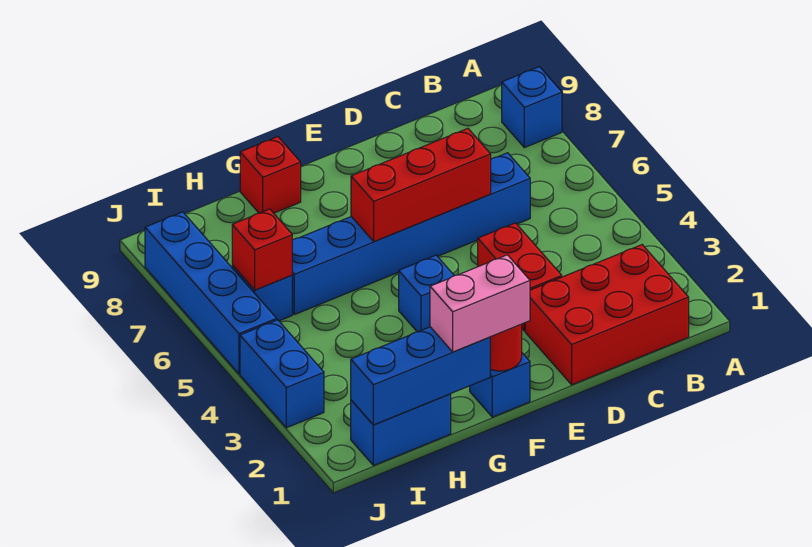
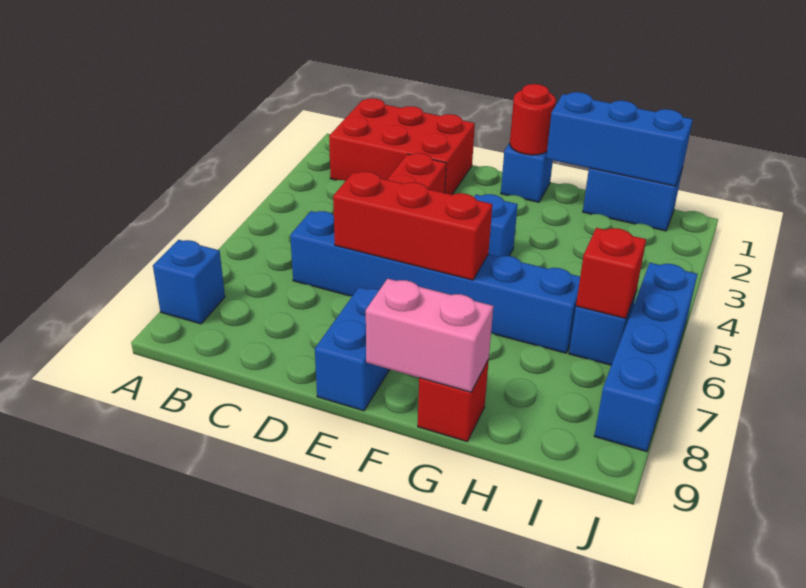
pink brick F1:G1 level 3 -> pink brick F9:G9 level 2
blue brick J3:J4 level 1 -> blue brick E8:E9 level 1

